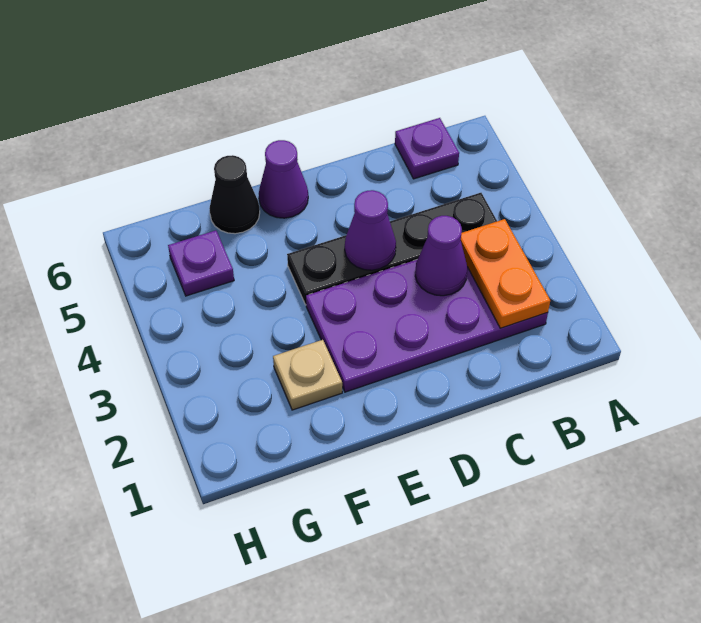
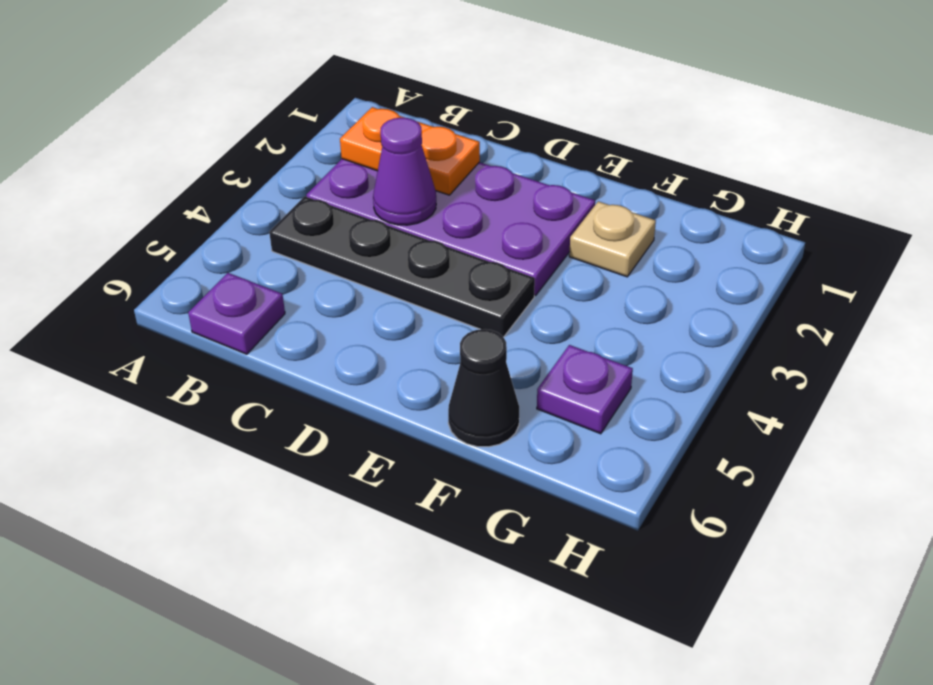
orange plate B2:B3 level 2 -> orange plate B2:C2 level 2
purple cone D4 level 2 -> none
purple cone E6 level 1 -> none

